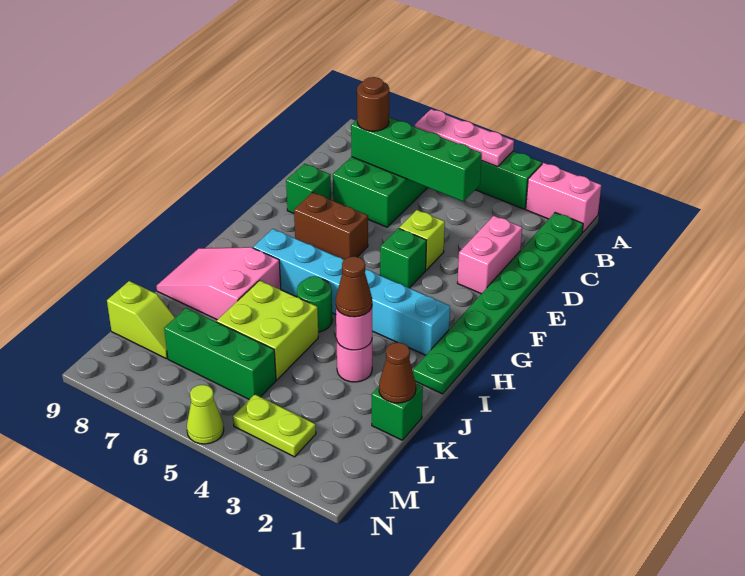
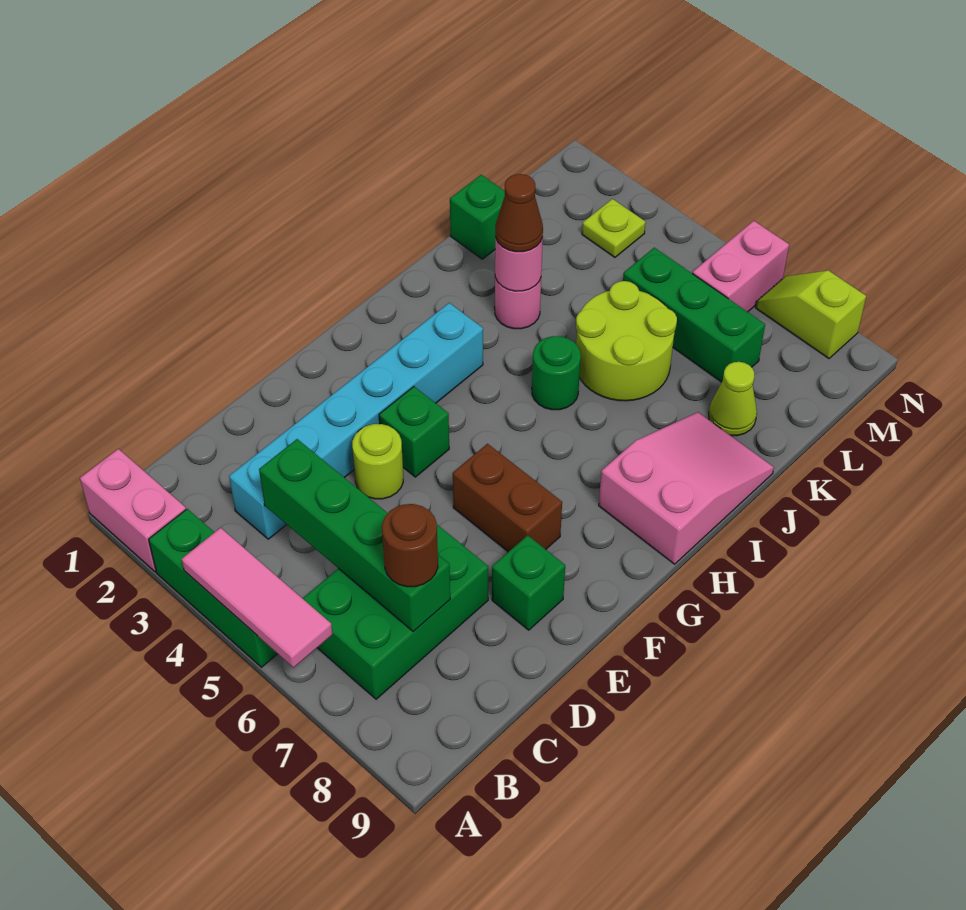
pink plate A4:A6 level 2 -> pink tile A4:A6 level 2
green plate B1:I1 level 1 -> none
pink brick D2:E2 level 1 -> pink brick M6:N6 level 1
lime brick E4 level 1 -> lime round brick E4 level 1
cyan brick H2:H7 level 1 -> cyan brick C3:H3 level 1
pink slope I7:J9 level 1 top 7 -> pink slope H8:J9 level 1 top H
lime brick J5:K6 level 1 -> lime round brick J5:K6 level 1
brown cone K1 level 2 -> none
lime slope L8:L9 level 1 top 9 -> lime slope N7:N8 level 1 top 8
lime plate M3:M4 level 1 -> lime plate M3 level 1
lime cone N5 level 1 -> lime cone K8 level 1

